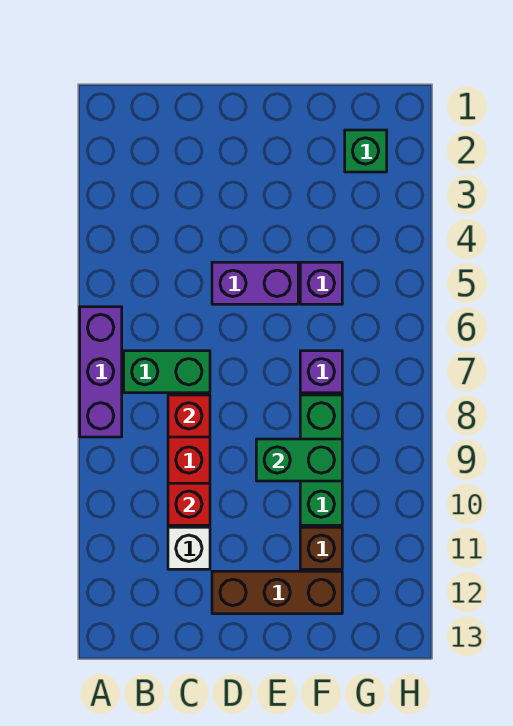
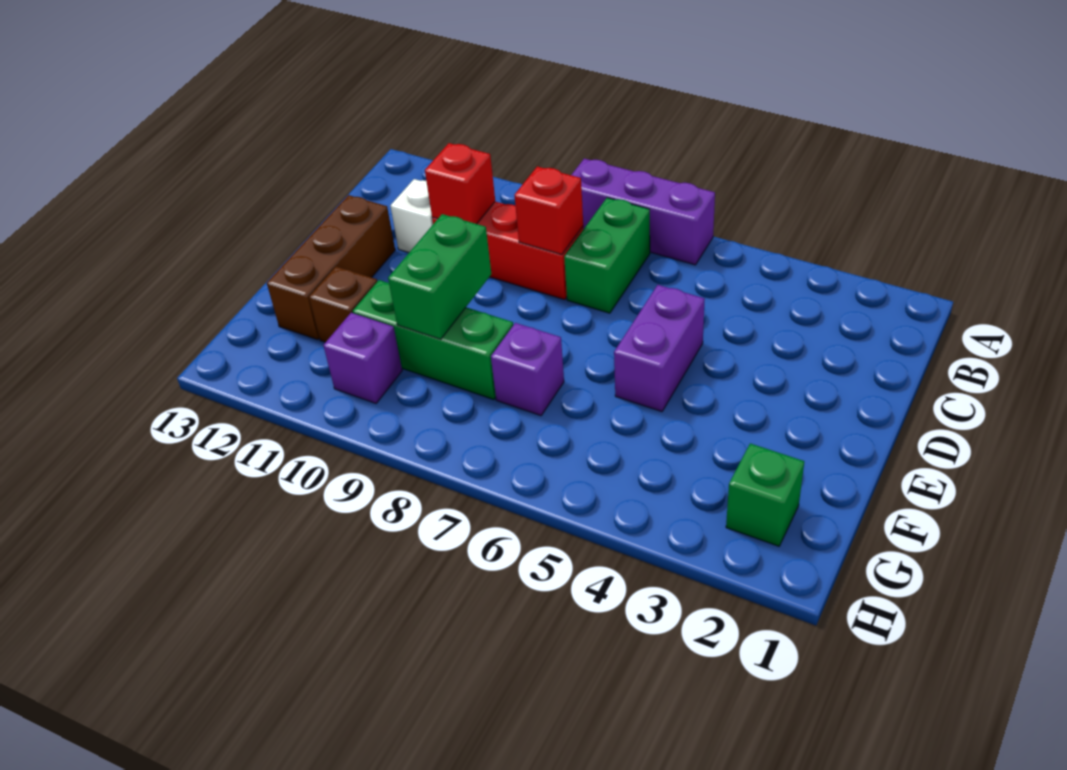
purple brick F5 level 1 -> purple brick G10 level 1

